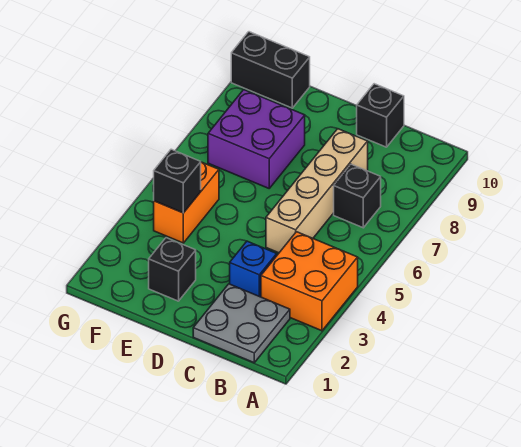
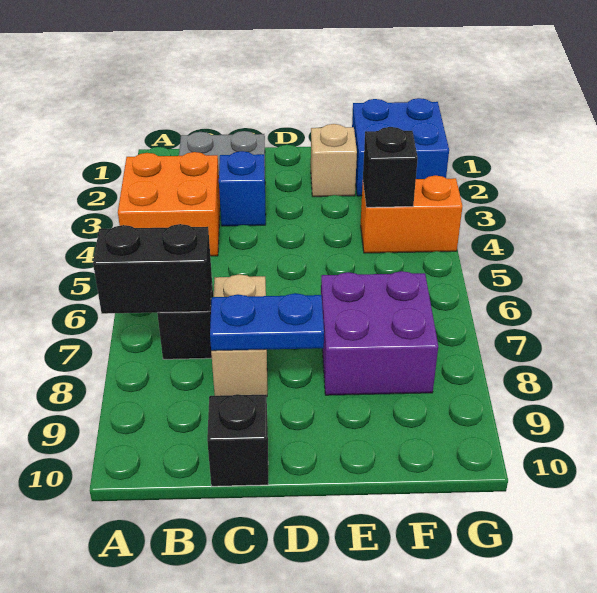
tan brick C5:C8 level 1 -> tan brick C7:C8 level 1
none -> blue plate C8:D8 level 2
black brick E2 level 1 -> tan brick E2 level 1
none -> blue brick F1:G2 level 1
orange brick F4:F5 level 1 -> orange brick F4:G4 level 1
black brick F10:G10 level 1 -> black brick A7:B7 level 2

